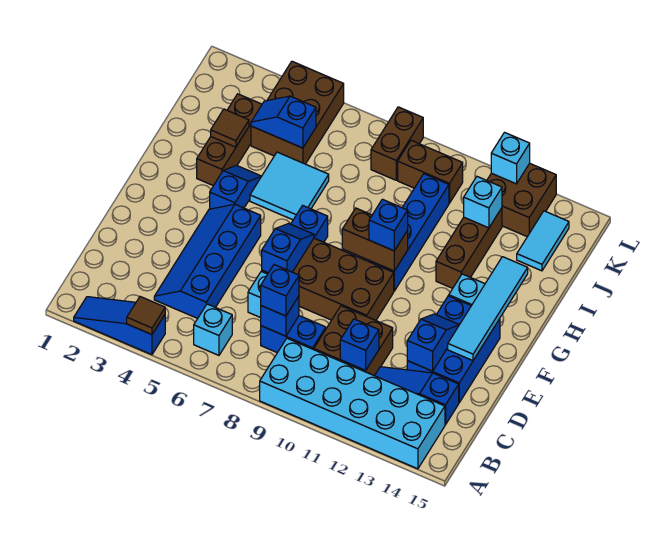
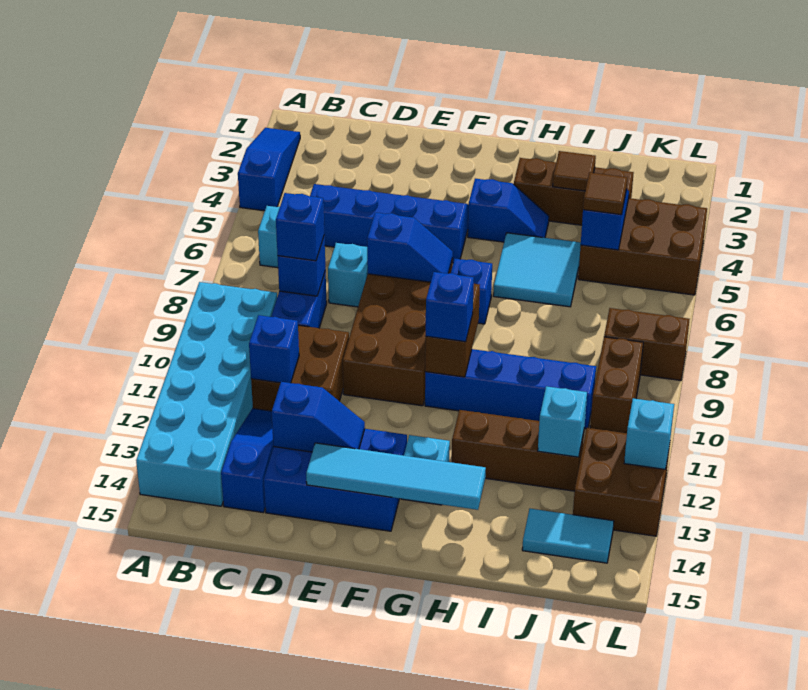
brown tile A4 level 2 -> brown tile J5 level 3

